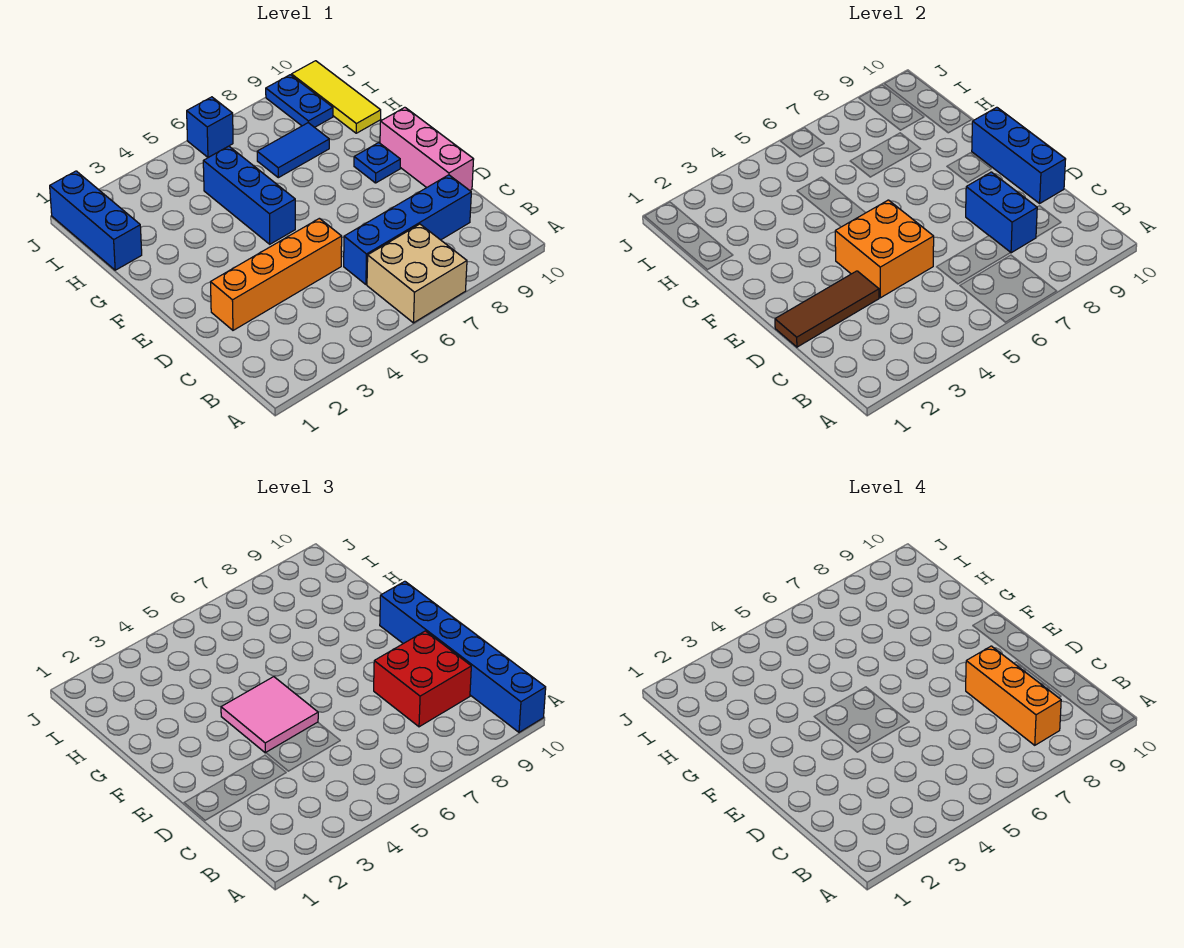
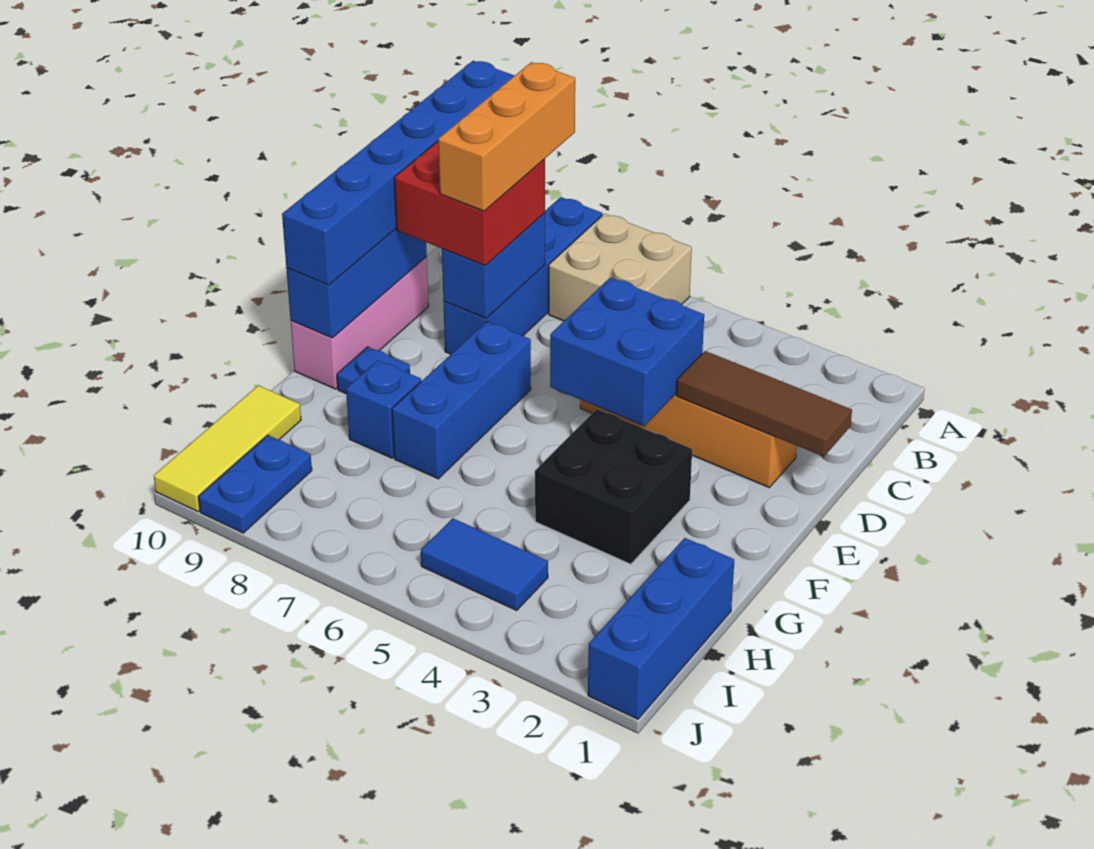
blue brick C6:C9 level 1 -> blue brick A8:D8 level 1
orange brick D4:E5 level 2 -> blue brick D4:E5 level 2
pink tile E4:F5 level 3 -> none
none -> black brick F3:G4 level 1
blue brick F5:H5 level 1 -> blue brick E7:G7 level 1
blue tile H7:H8 level 1 -> blue tile I4:I5 level 1
blue brick J6 level 1 -> blue brick G8 level 1

